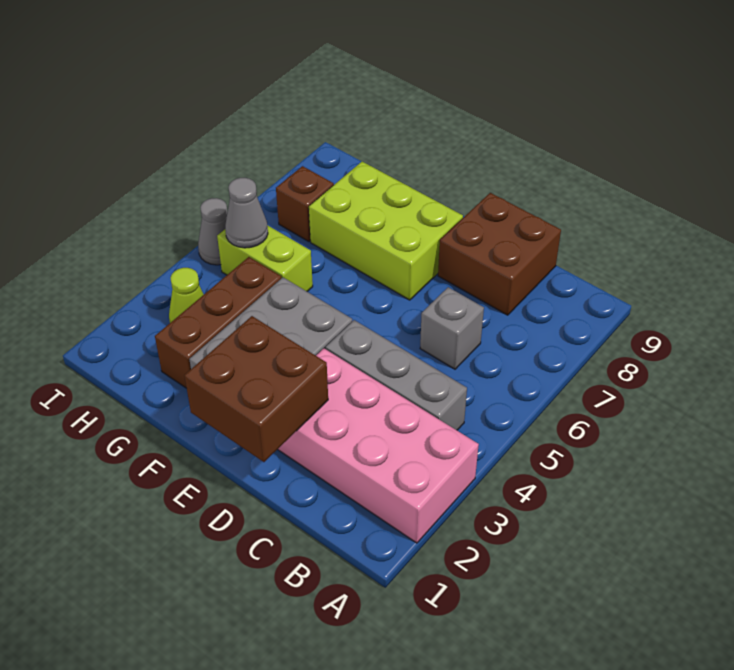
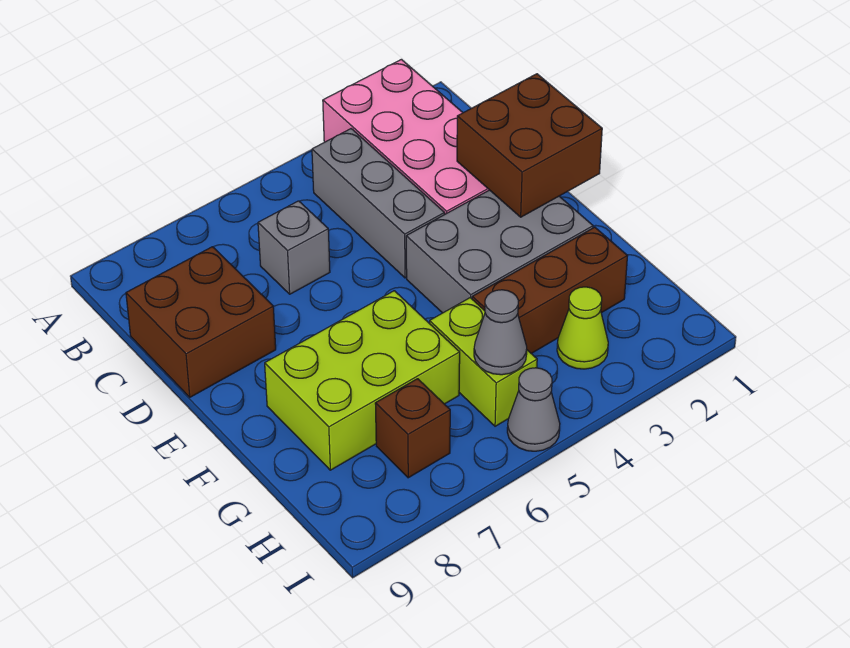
lime brick E7:G8 level 1 -> lime brick F6:G8 level 1

